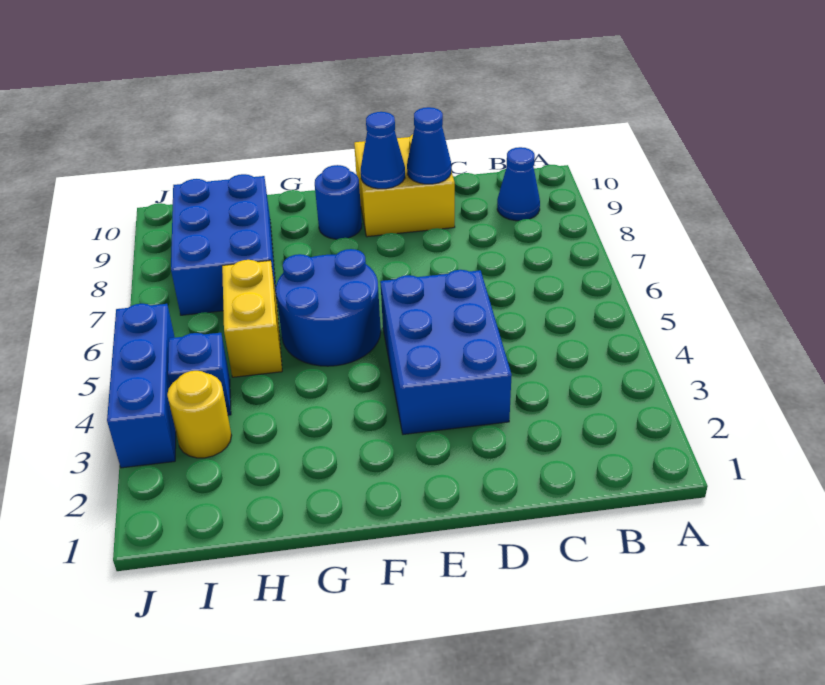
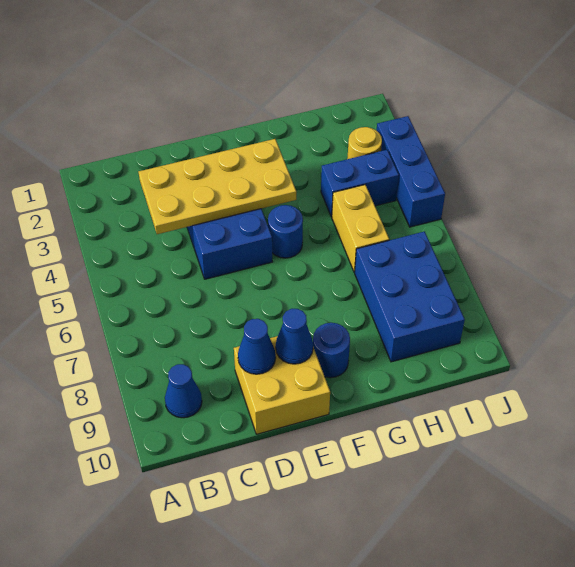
none -> yellow plate C3:F4 level 2
blue round brick F5:G6 level 1 -> blue round brick F5 level 1
blue brick I4 level 1 -> blue brick H4:I4 level 1

